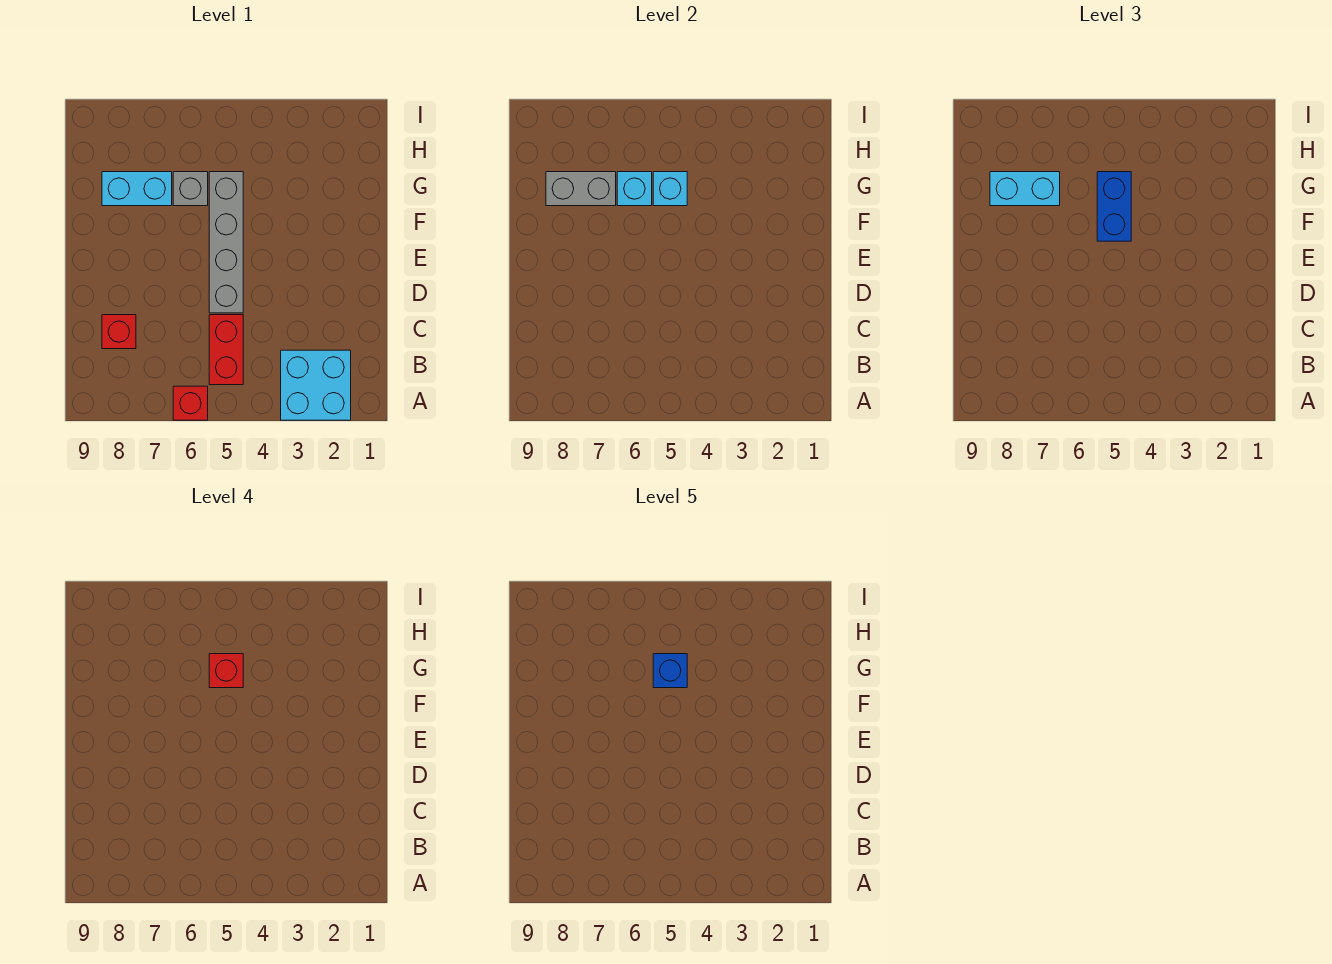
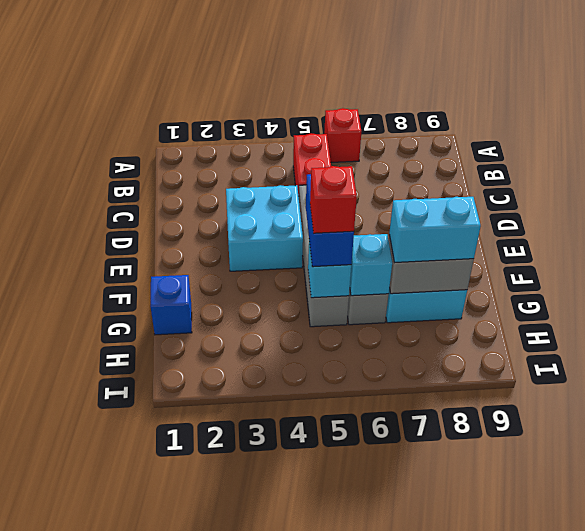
cyan brick A2:B3 level 1 -> cyan brick D3:E4 level 1
red brick C8 level 1 -> none
blue brick G5 level 5 -> blue brick G1 level 1

